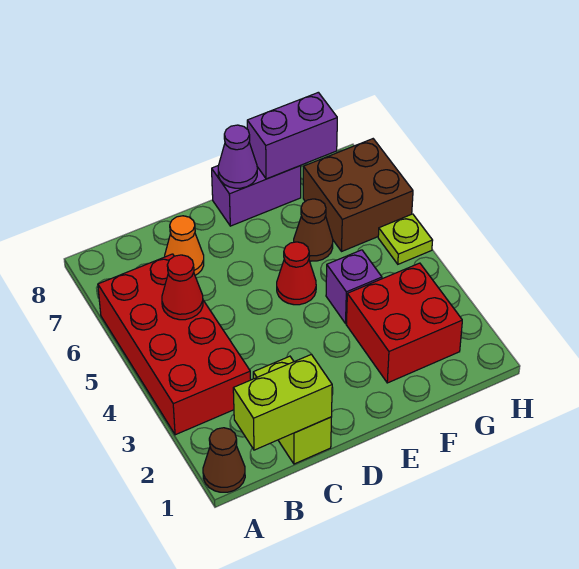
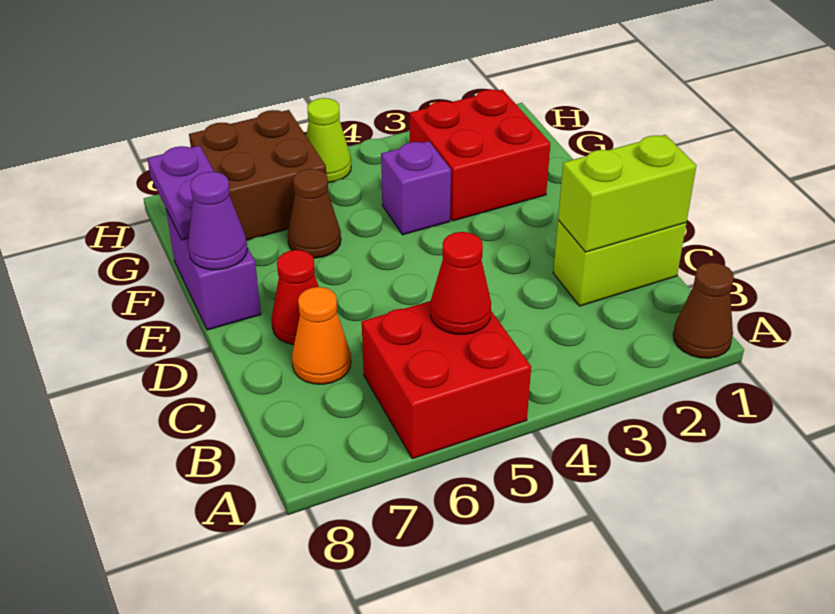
red brick A3:B6 level 1 -> red brick A5:B6 level 1
lime brick B1:C1 level 2 -> lime brick C1:C2 level 2
red cone E5 level 1 -> red cone D7 level 1
purple brick F8:G8 level 2 -> purple plate F8:G8 level 2
lime plate H5 level 1 -> lime cone H5 level 1

